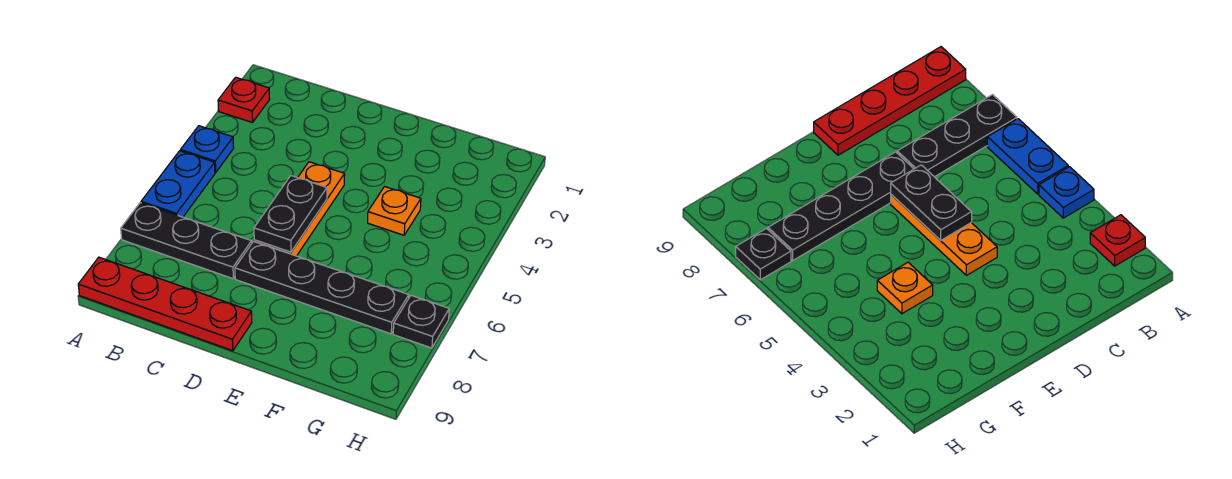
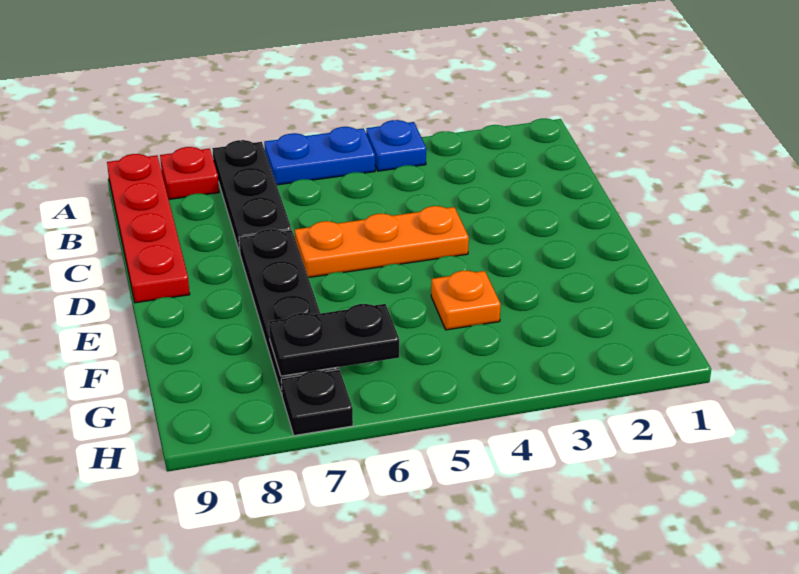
red plate A2 level 1 -> red plate A8 level 1
black plate D5:D6 level 2 -> black plate G6:G7 level 2

